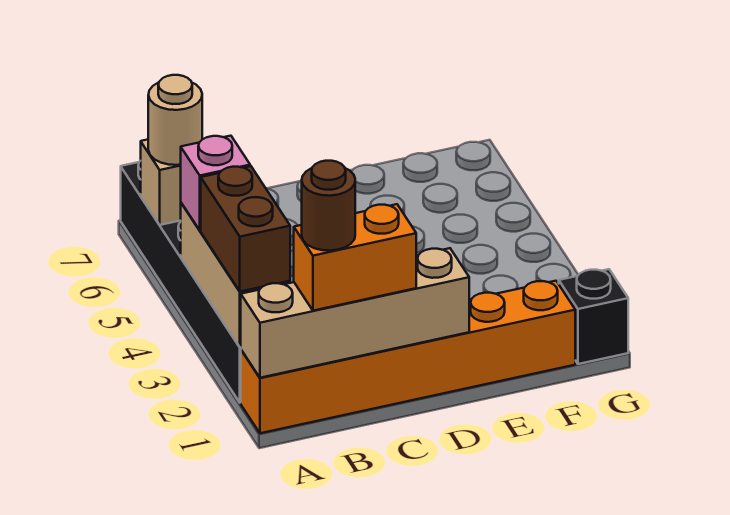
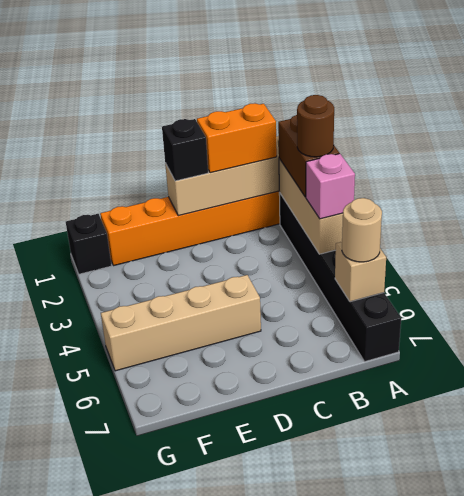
brown round brick B1 level 4 -> brown round brick A3 level 4
none -> black brick D1 level 3
none -> tan brick D5:G5 level 1

